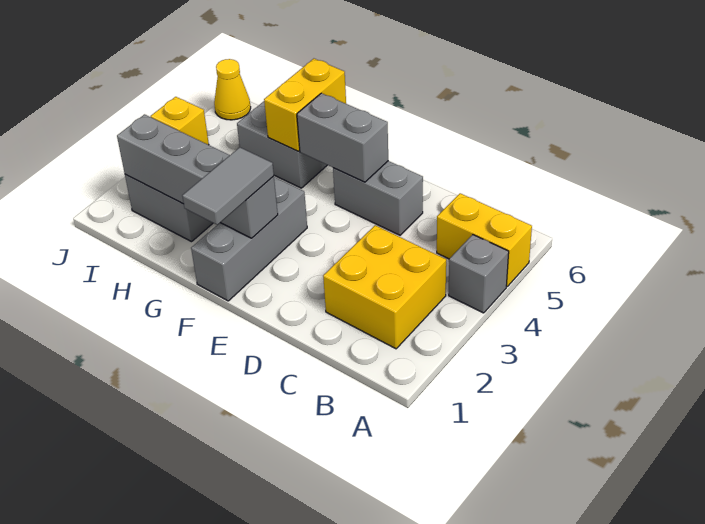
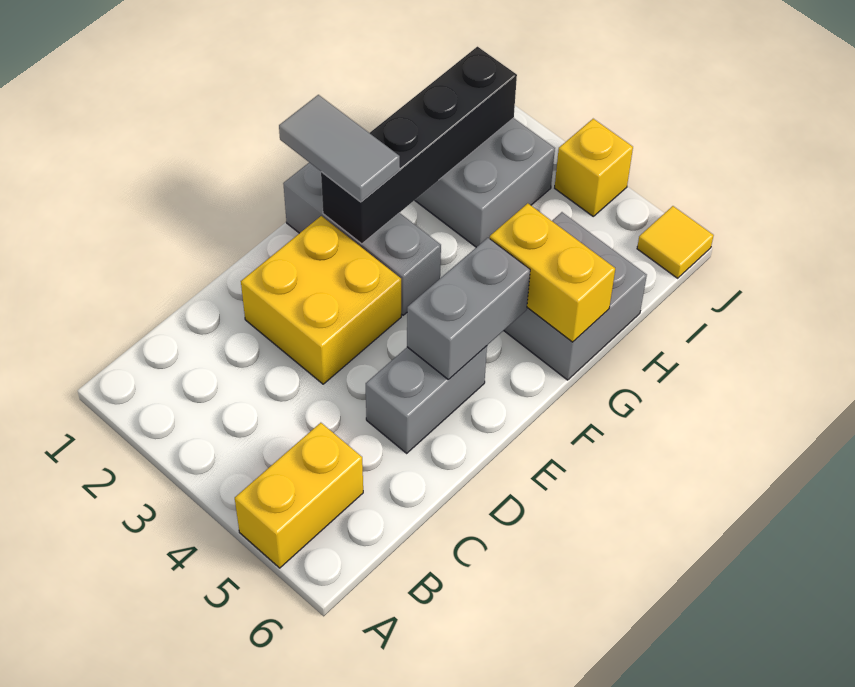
grey brick A4 level 1 -> none
yellow brick B2:C3 level 1 -> yellow brick D2:E3 level 1
grey brick F2:I2 level 2 -> black brick F2:I2 level 2
yellow cone J6 level 1 -> yellow tile J6 level 1

